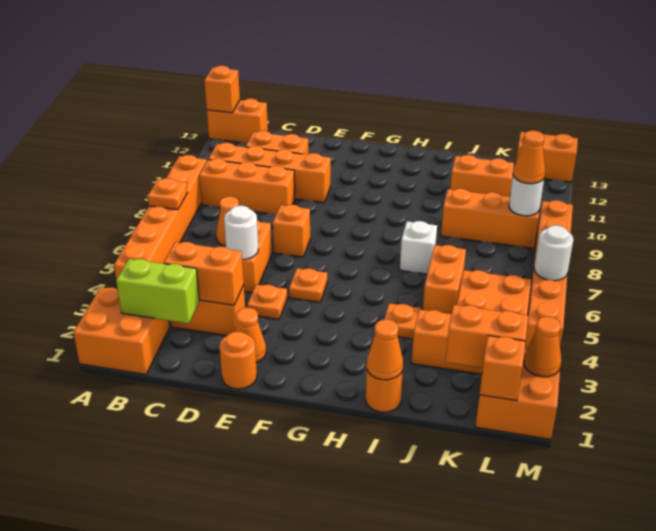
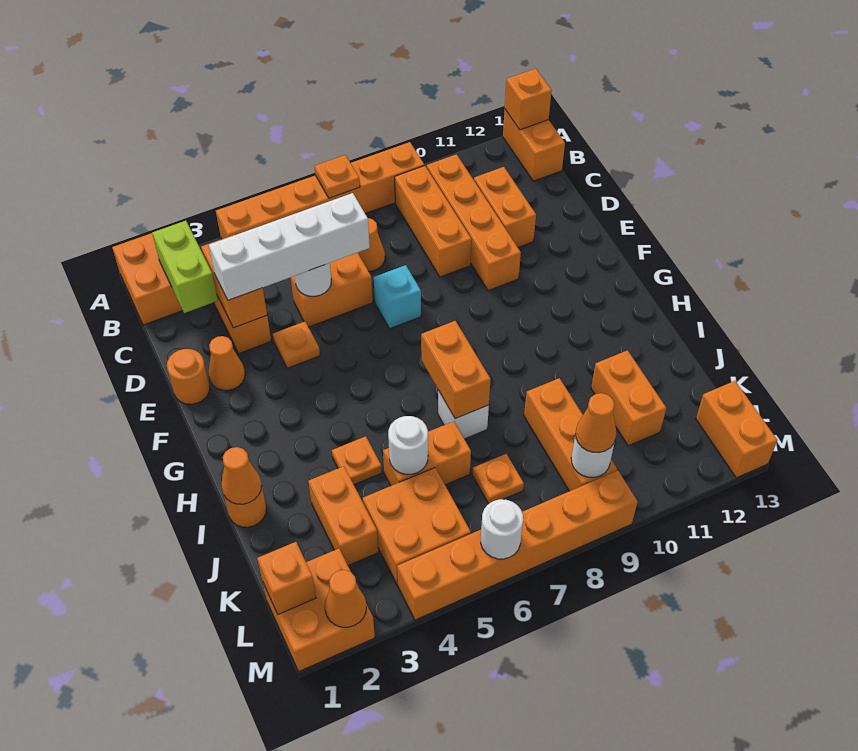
none -> white brick D3:D6 level 3
orange brick E7 level 1 -> cyan brick E7 level 1
orange plate F5 level 1 -> orange plate K7 level 1
none -> white round brick J5 level 2
orange brick K2:L2 level 2 -> orange brick H7:I7 level 2

